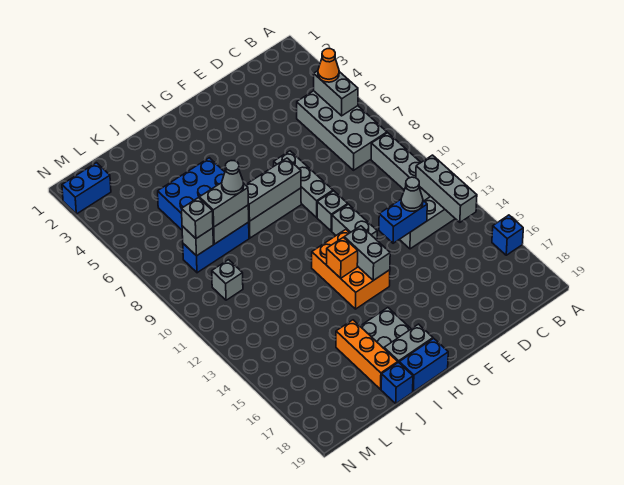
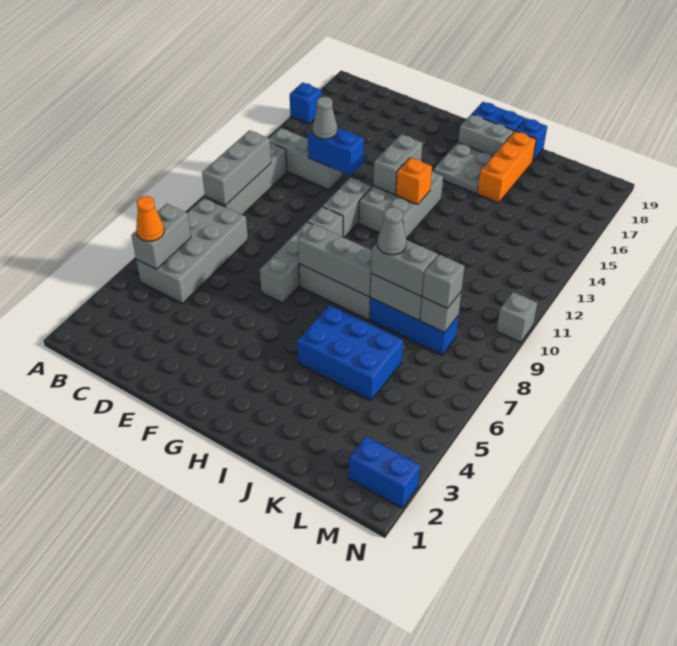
grey brick B12:B14 level 2 -> grey brick B9:B11 level 2
orange brick G12:H14 level 1 -> grey brick G12:H14 level 1
grey brick L10 level 1 -> grey brick N10 level 1

